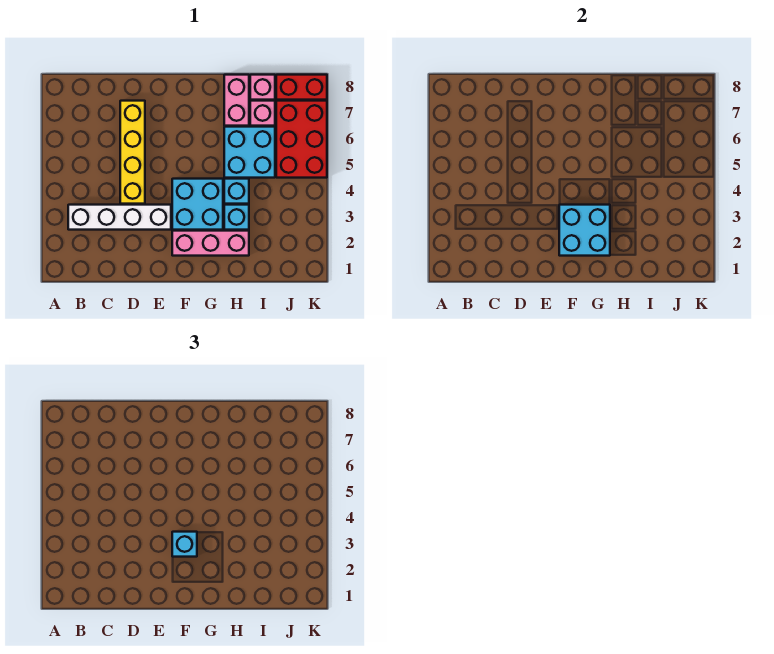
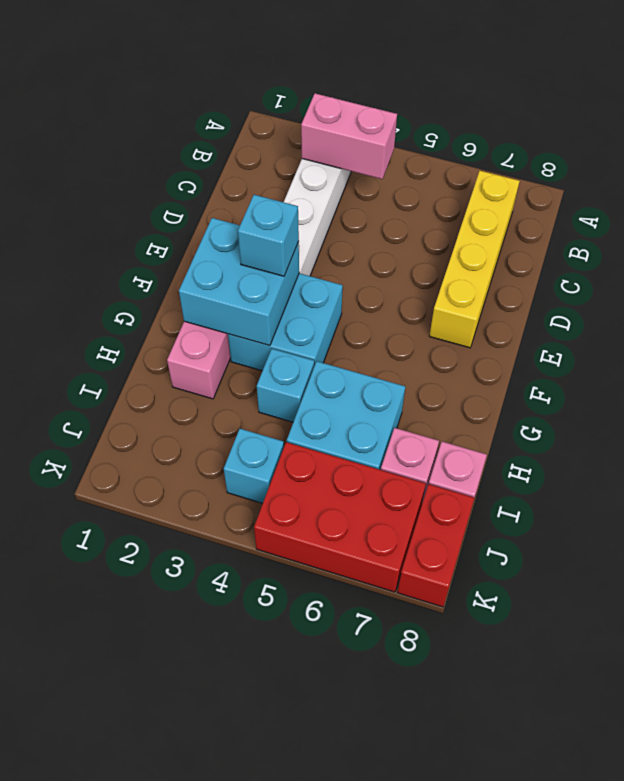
yellow brick D4:D7 level 1 -> yellow brick B7:E7 level 1
cyan brick H3 level 1 -> cyan brick J4 level 1
pink brick H7:H8 level 1 -> pink brick B3:B4 level 2

